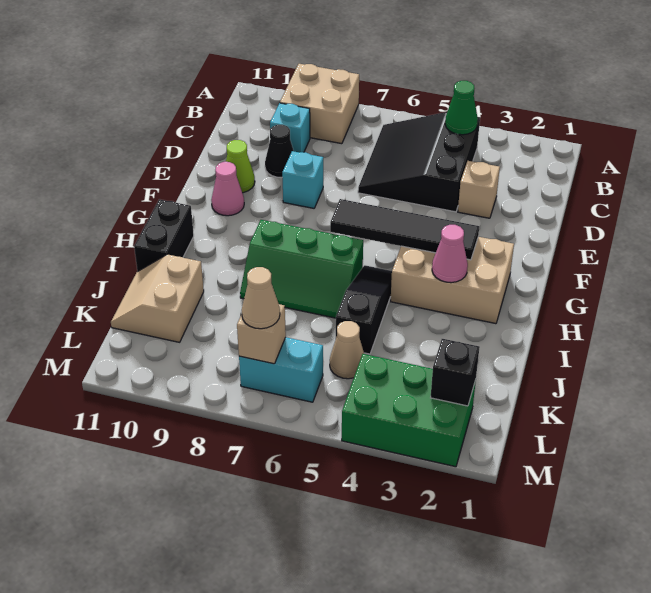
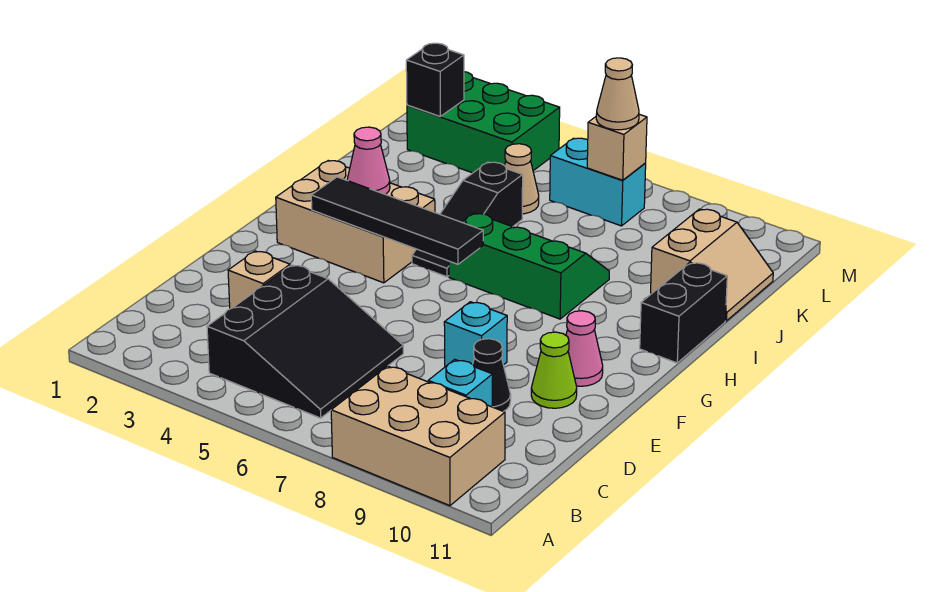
tan brick A8:B9 level 1 -> tan brick A8:B10 level 1
green cone B4 level 2 -> none

